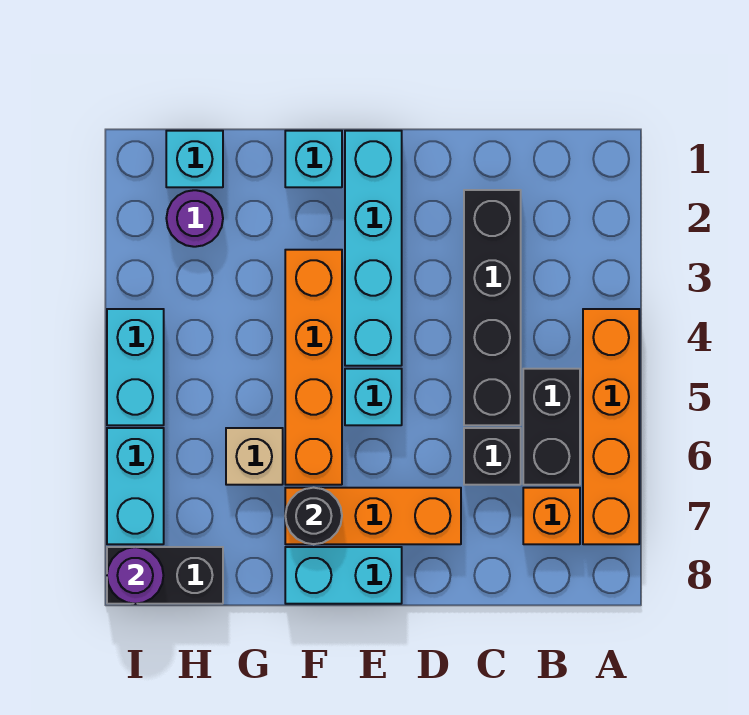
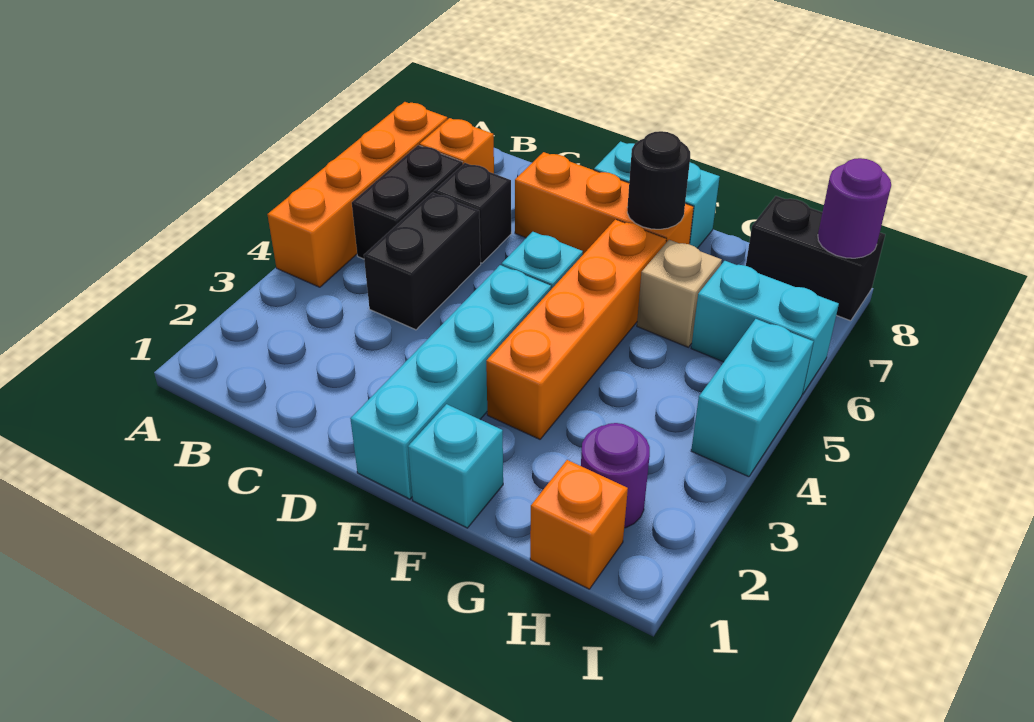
black brick C2:C5 level 1 -> black brick C4:C5 level 1
cyan brick H1 level 1 -> orange brick H1 level 1
cyan brick I6:I7 level 1 -> cyan brick H6:I6 level 1

